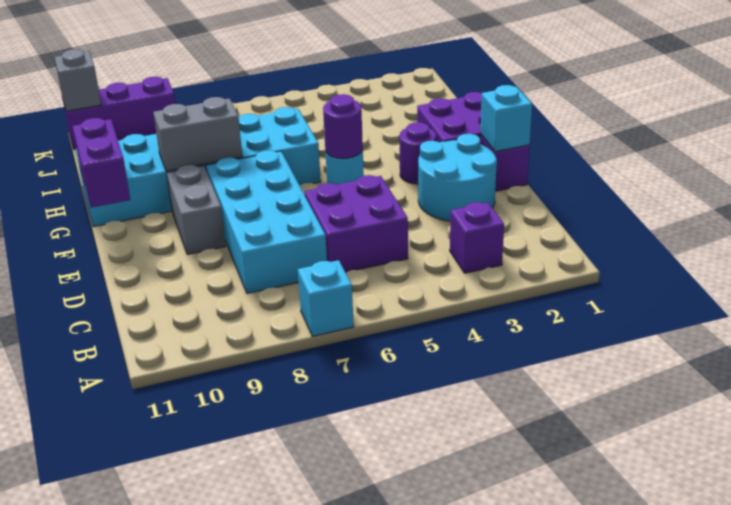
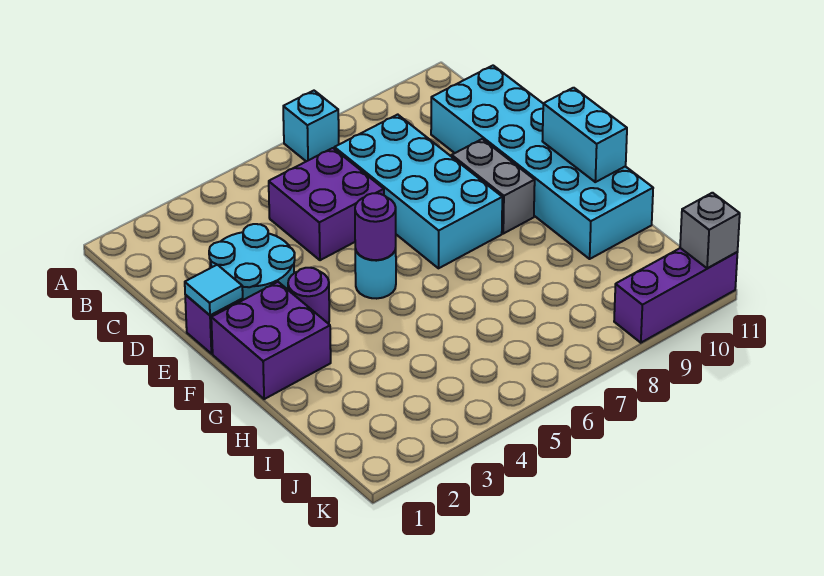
purple brick B3 level 1 -> none
cyan brick E1 level 2 -> cyan tile E1 level 2
purple brick F11:G11 level 2 -> cyan brick F11:G11 level 2
cyan brick G6:H11 level 1 -> cyan brick C10:H11 level 1
grey brick G8:G9 level 2 -> none

